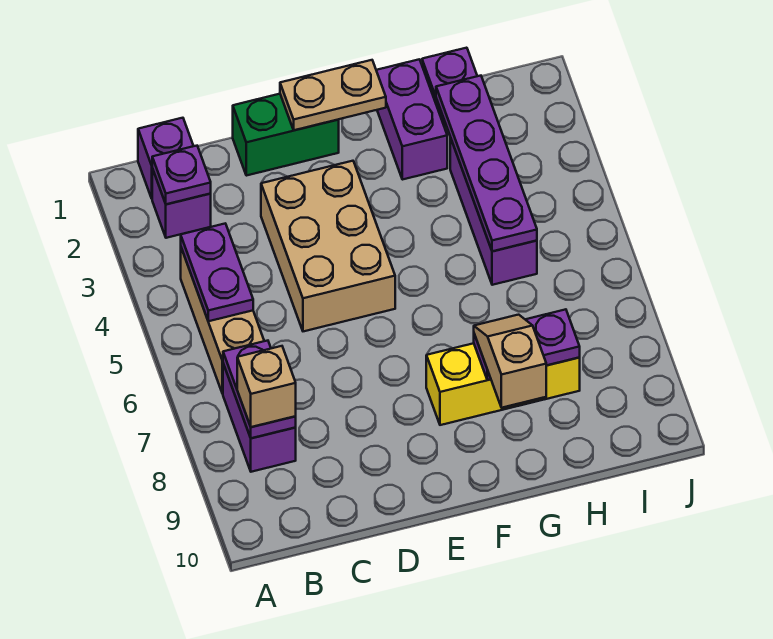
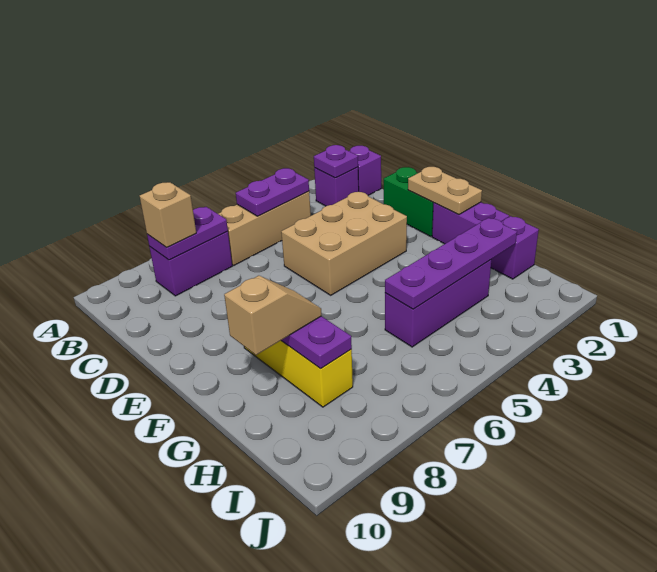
purple brick G1:G2 level 1 -> purple brick F1:G1 level 1

